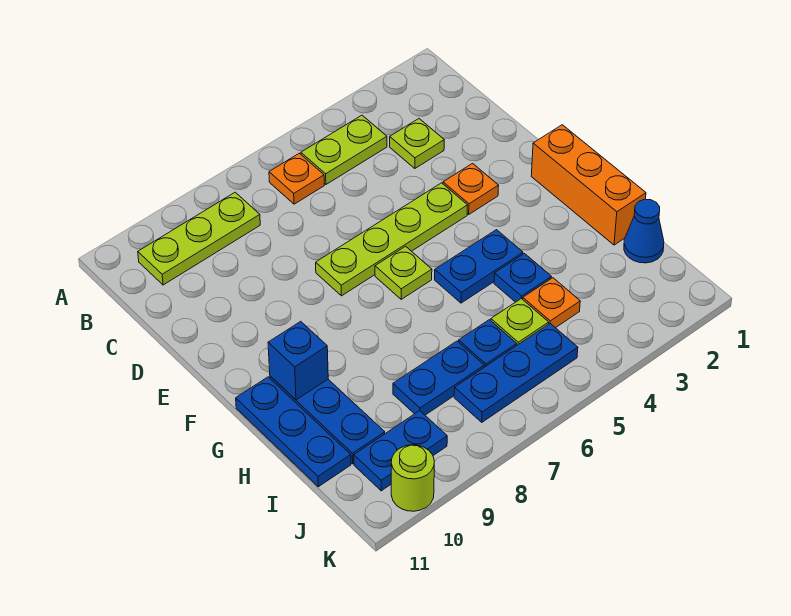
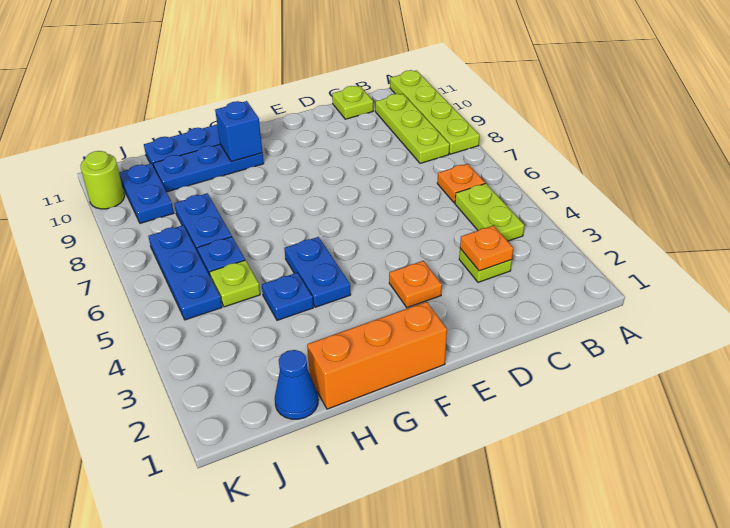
lime plate E4:E7 level 1 -> lime plate A8:A11 level 1
lime plate F6 level 1 -> lime plate C11 level 1
orange plate I4 level 1 -> orange plate C3 level 2

